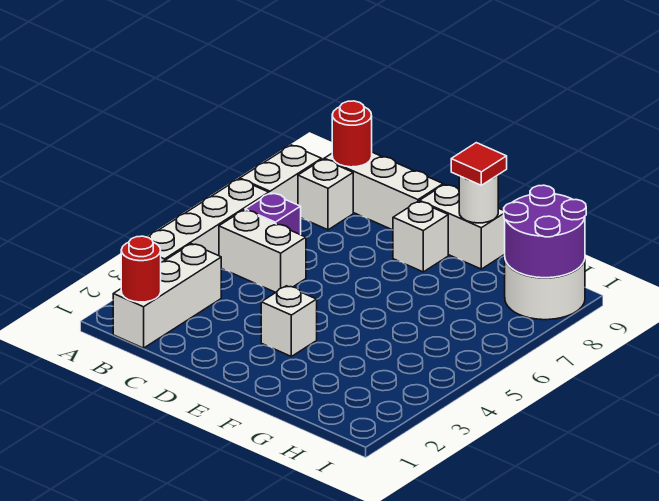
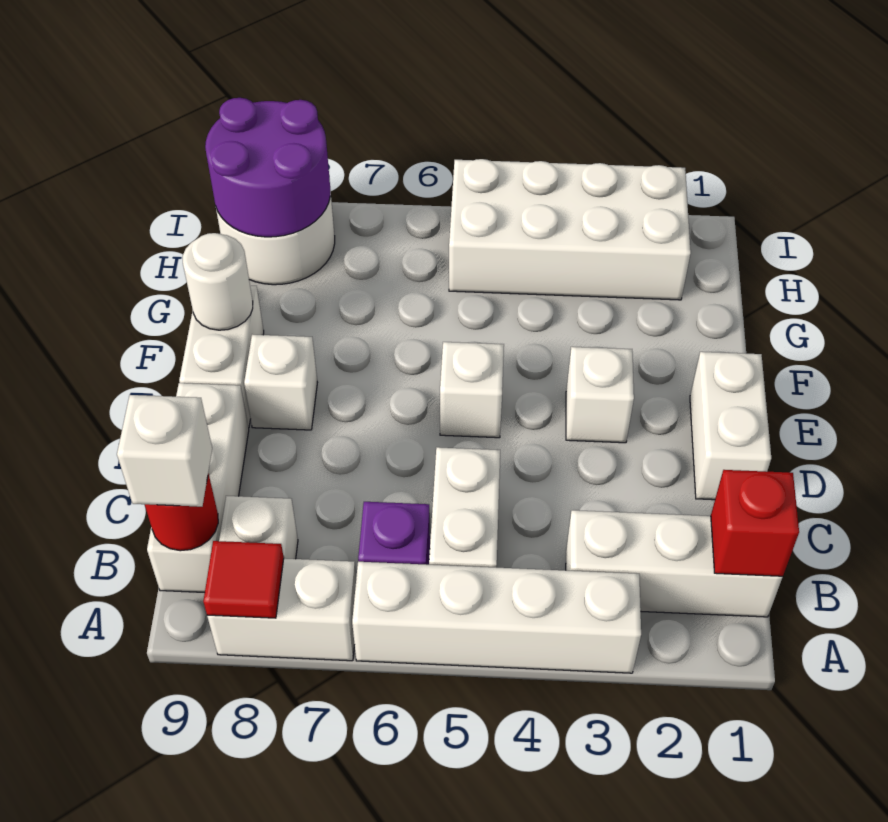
red round brick B1 level 2 -> red brick B1 level 2
none -> white brick B9 level 3
none -> white brick D1:E1 level 1
none -> white brick E5 level 1
red tile F9 level 3 -> red tile A8 level 2
none -> white brick H2:I5 level 1

